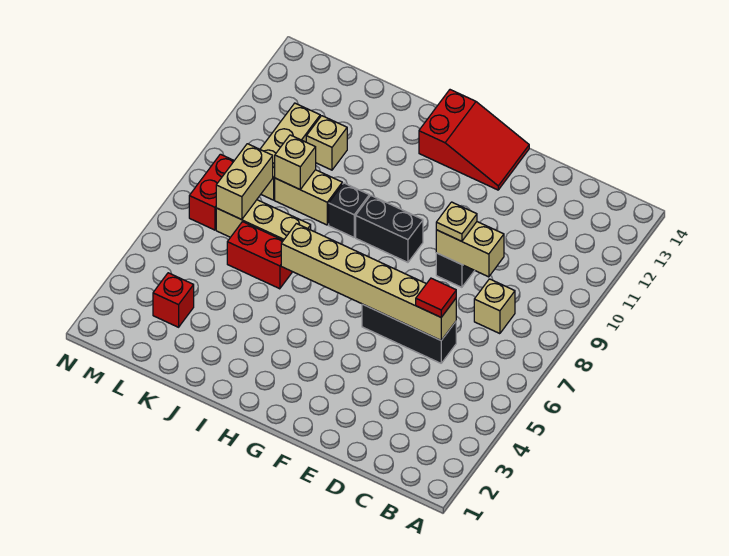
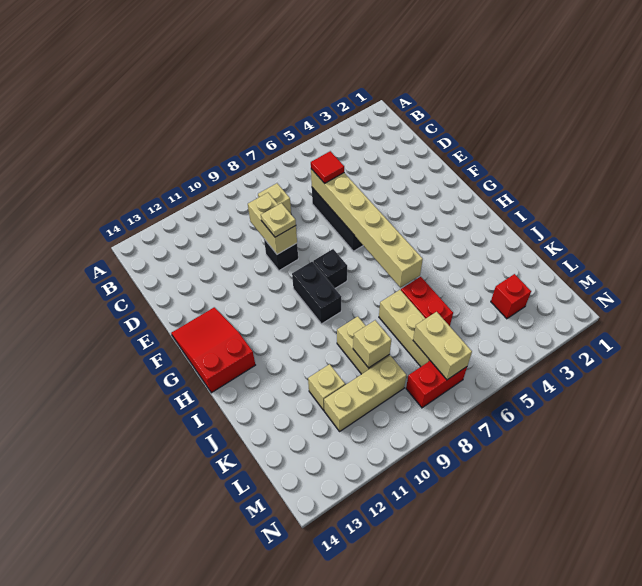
black brick I9 level 1 -> black brick G8 level 1
tan brick L7:L8 level 2 -> tan brick L7:M7 level 2

